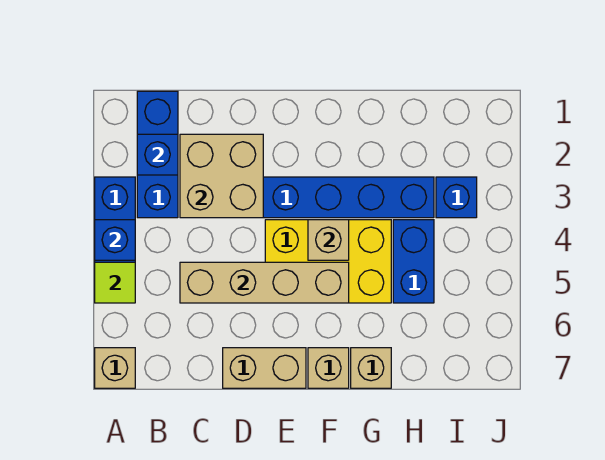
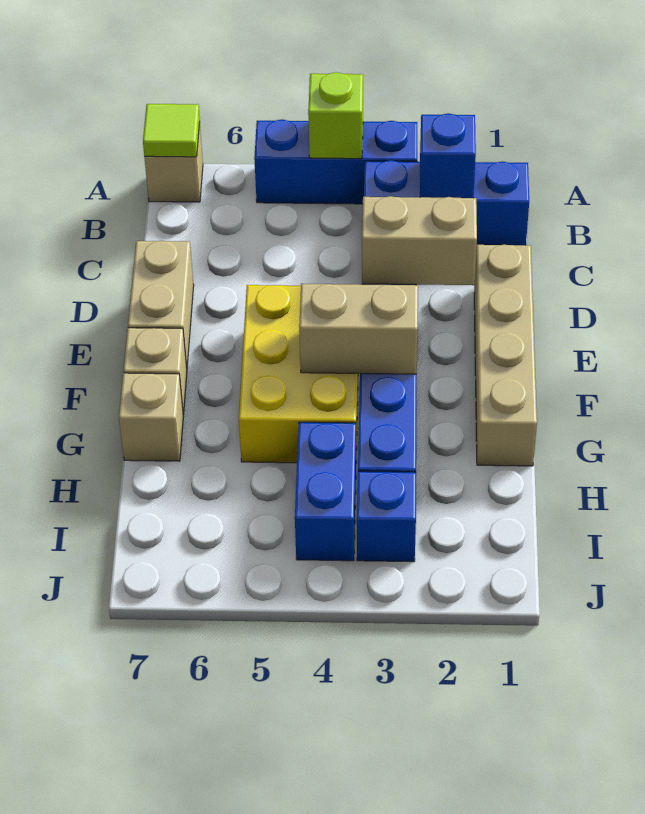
blue brick A4 level 2 -> lime brick A4 level 2
lime tile A5 level 2 -> lime tile A7 level 2
tan brick C2:D3 level 2 -> tan brick D2:D3 level 2
tan brick C5:F5 level 2 -> tan brick D1:G1 level 1
tan brick F4 level 2 -> tan brick F3:F4 level 2
blue brick H4:H5 level 1 -> blue brick H4:I4 level 1

